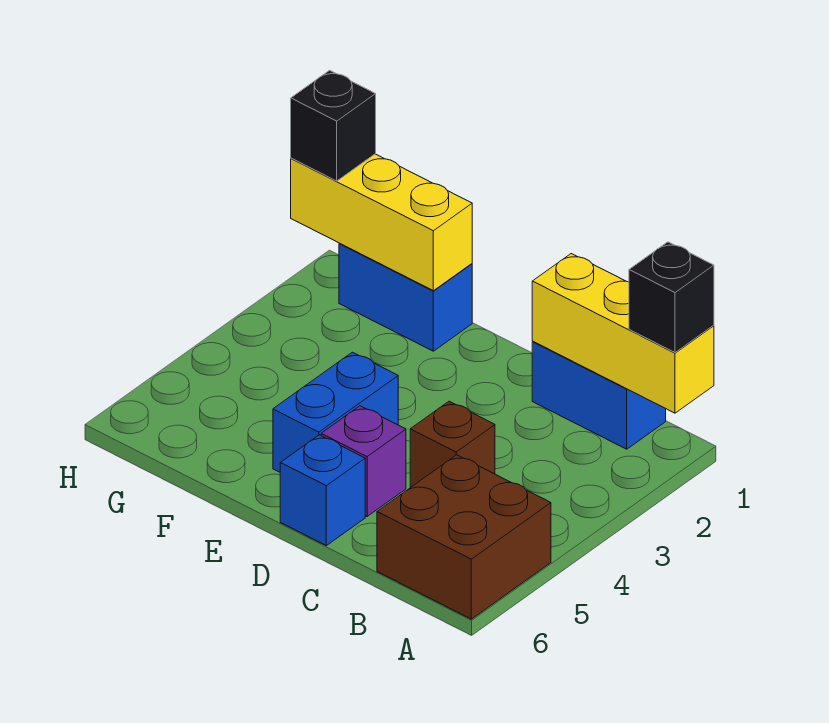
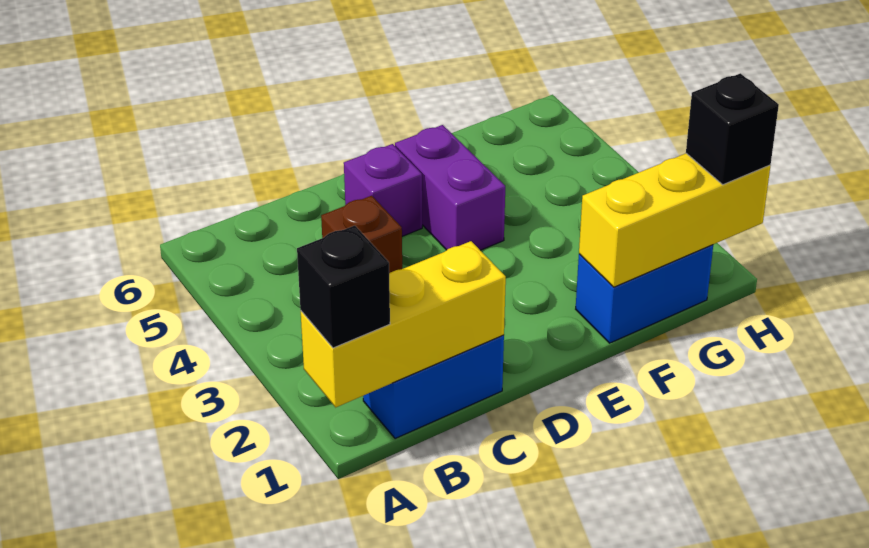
brown brick A5:B6 level 1 -> none
blue brick D6 level 1 -> none
blue brick E4:E5 level 1 -> purple brick E4:E5 level 1

